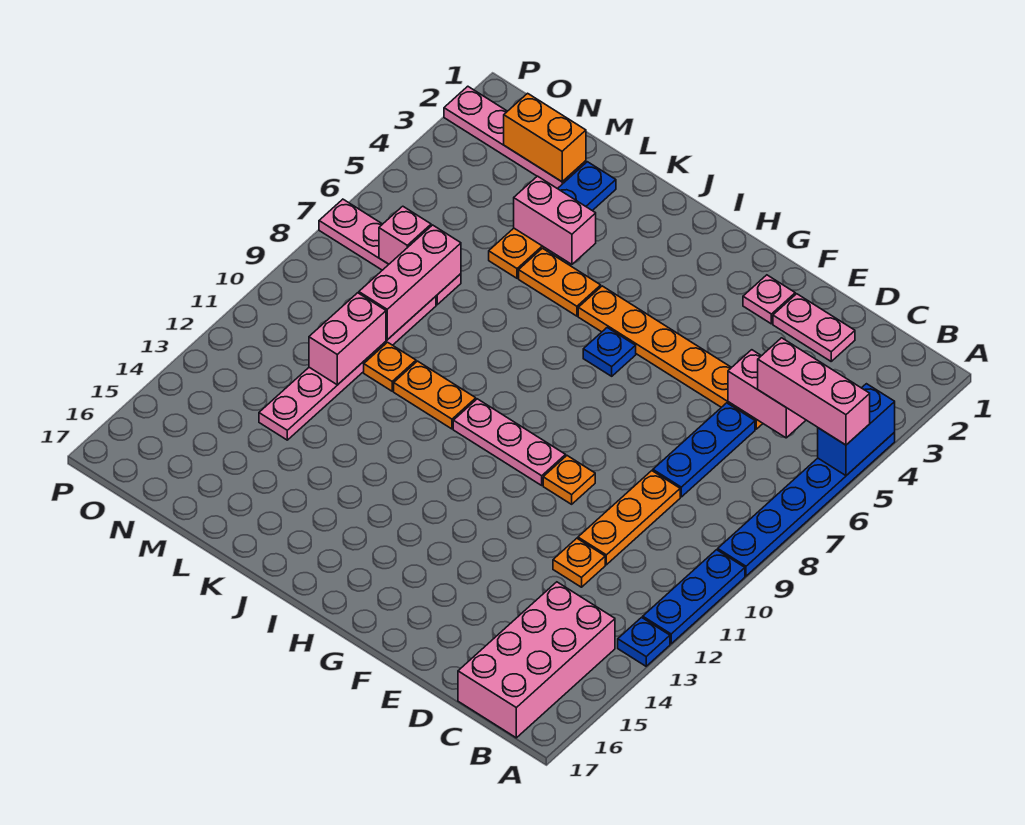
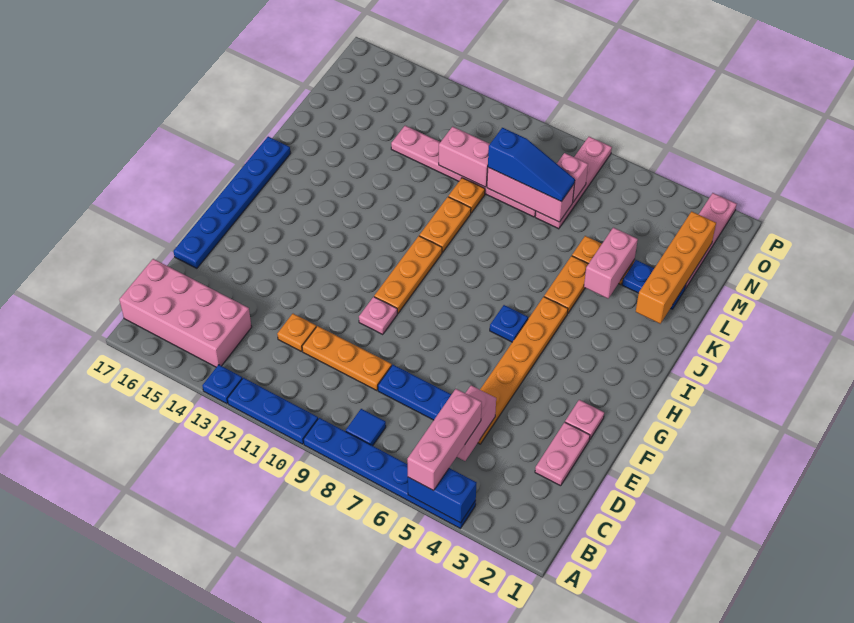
none -> blue tile B8 level 1
none -> blue plate E17:J17 level 1
orange plate F10 level 1 -> pink plate F10 level 1
pink plate G10:I10 level 1 -> orange plate G10:I10 level 1
orange brick M2:N2 level 2 -> orange brick K2:N2 level 2
none -> blue slope M7:M9 level 3 top 9

